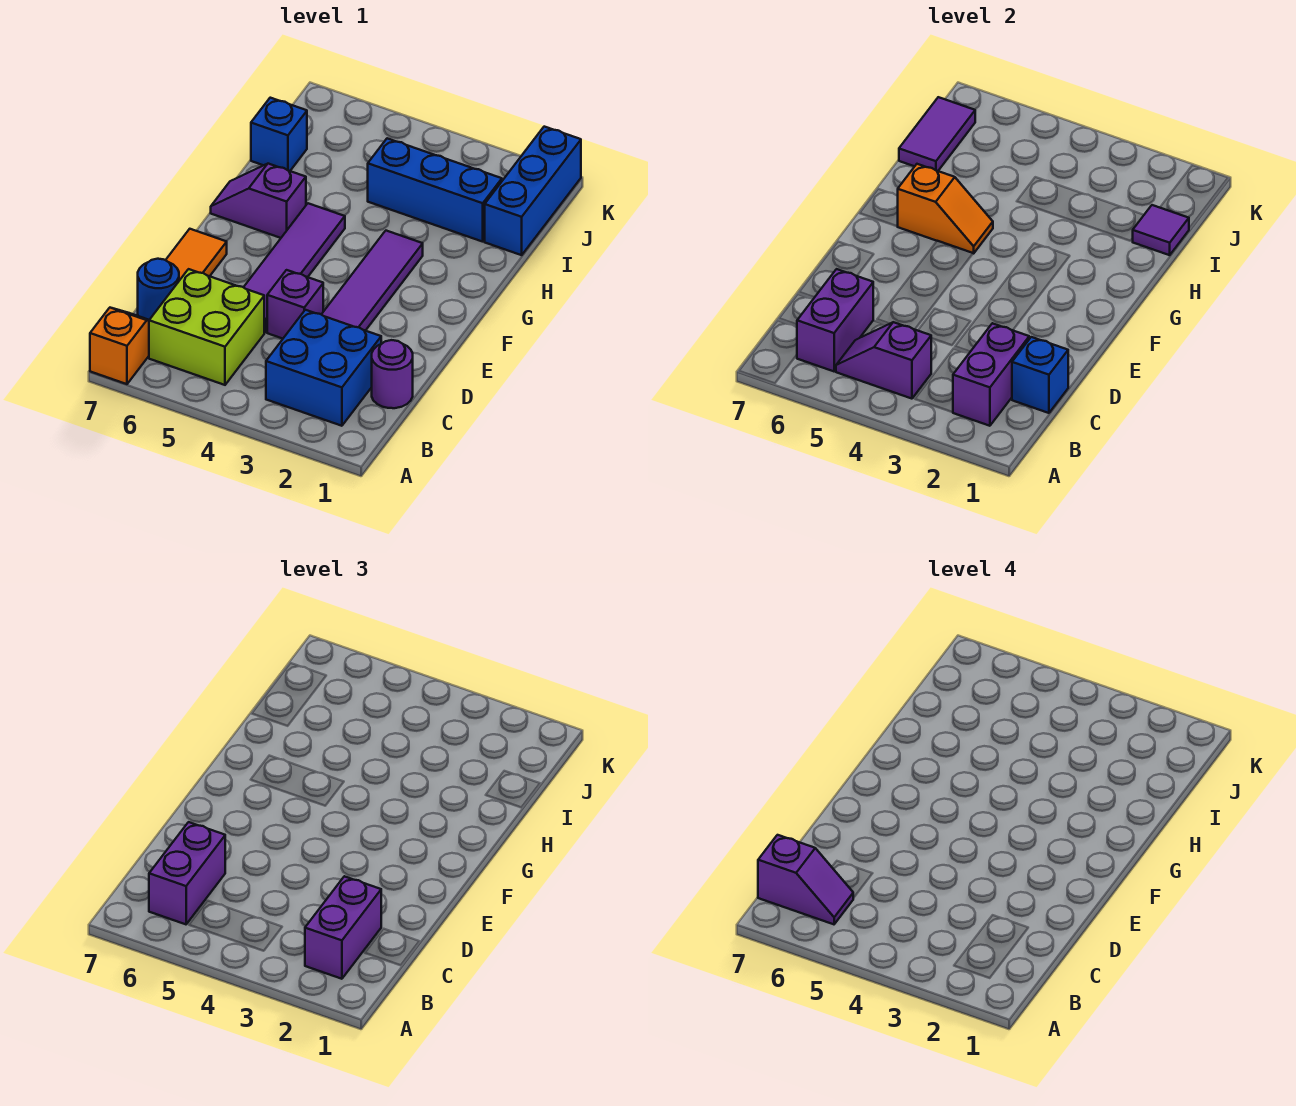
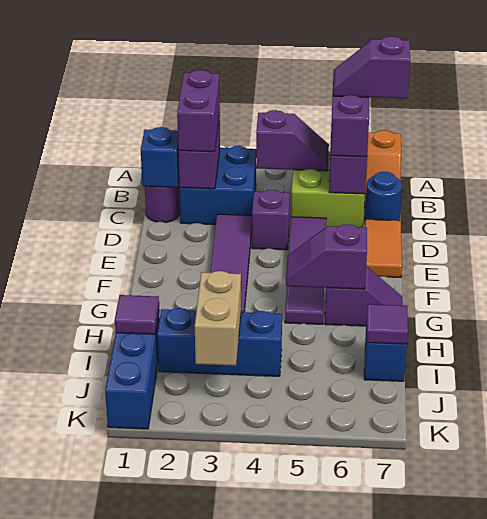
orange slope G5:G6 level 2 top 6 -> purple slope G5:G6 level 2 top 6
none -> tan brick I3:J3 level 2
purple tile I7:J7 level 2 -> purple tile I7 level 2

